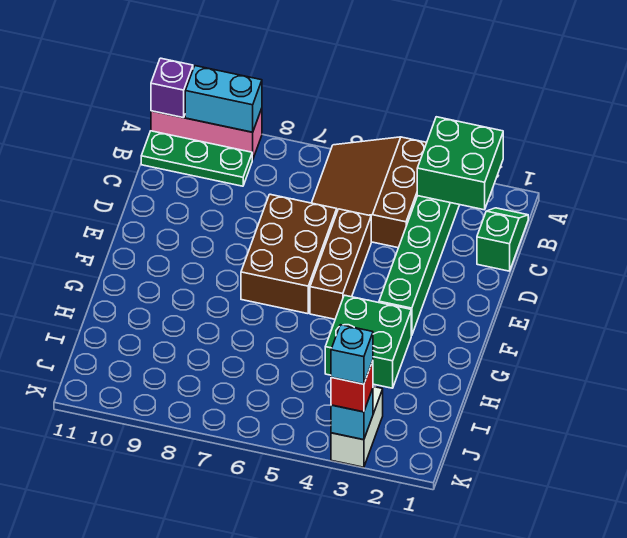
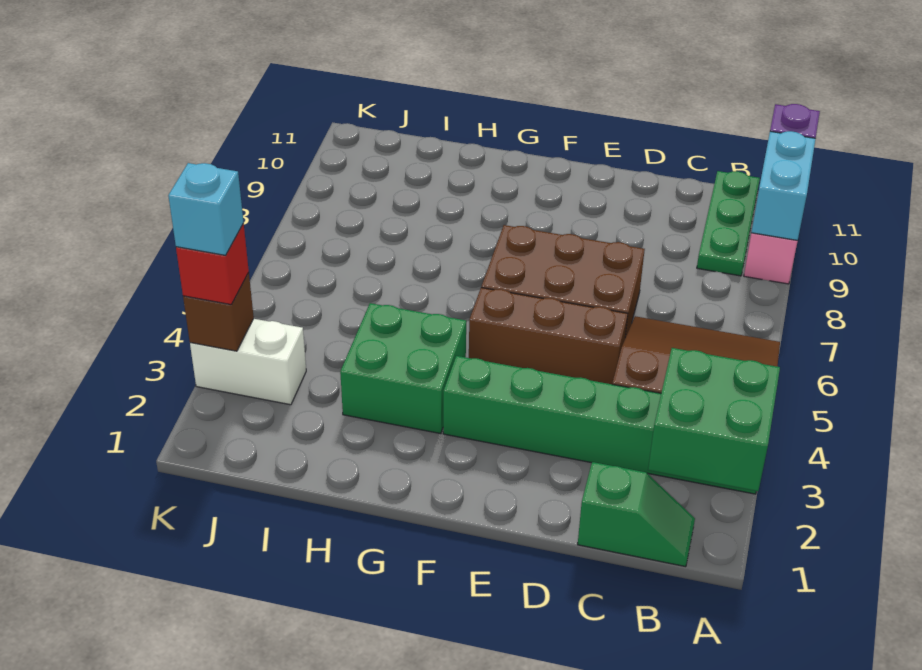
cyan brick K3 level 2 -> brown brick K3 level 2

